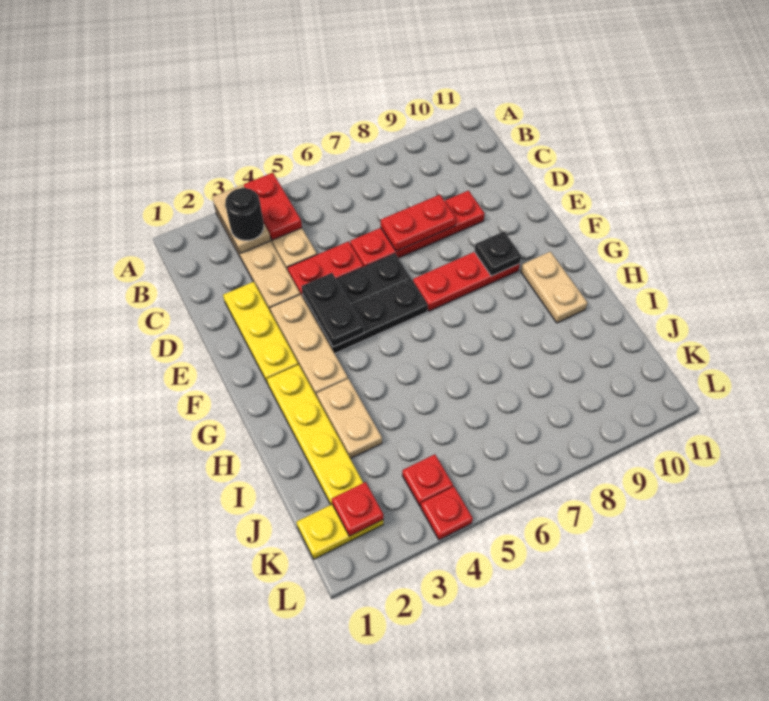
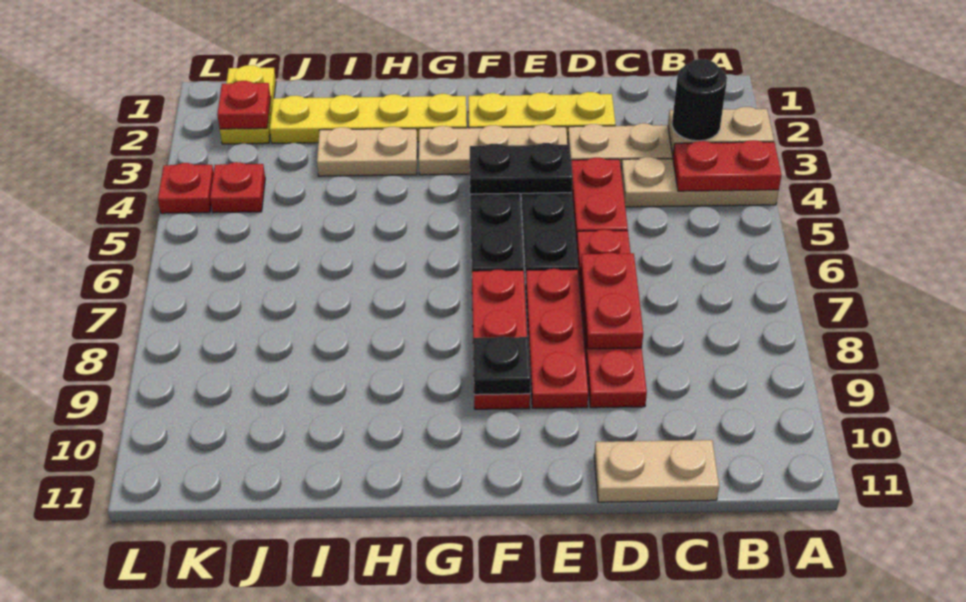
none -> red plate E7:E9 level 1
tan plate G10:H10 level 1 -> tan plate C11:D11 level 1

